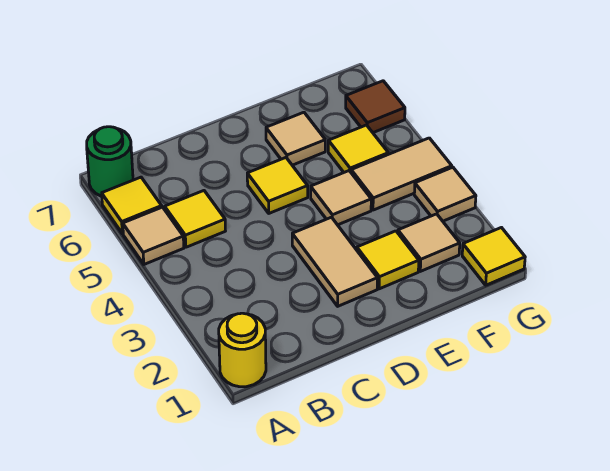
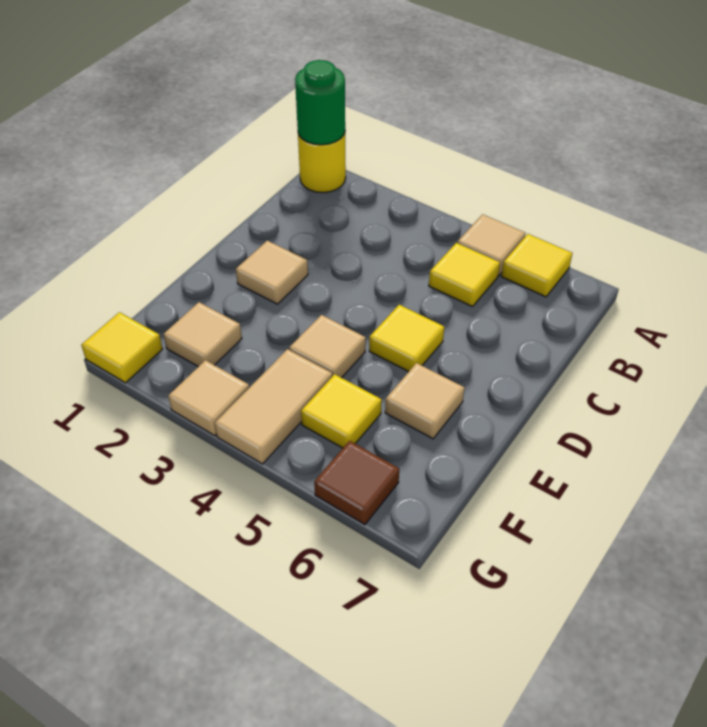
green round brick A7 level 1 -> green round brick A1 level 2
tan tile D2:D3 level 1 -> tan tile D2 level 1
yellow tile E2 level 1 -> none

